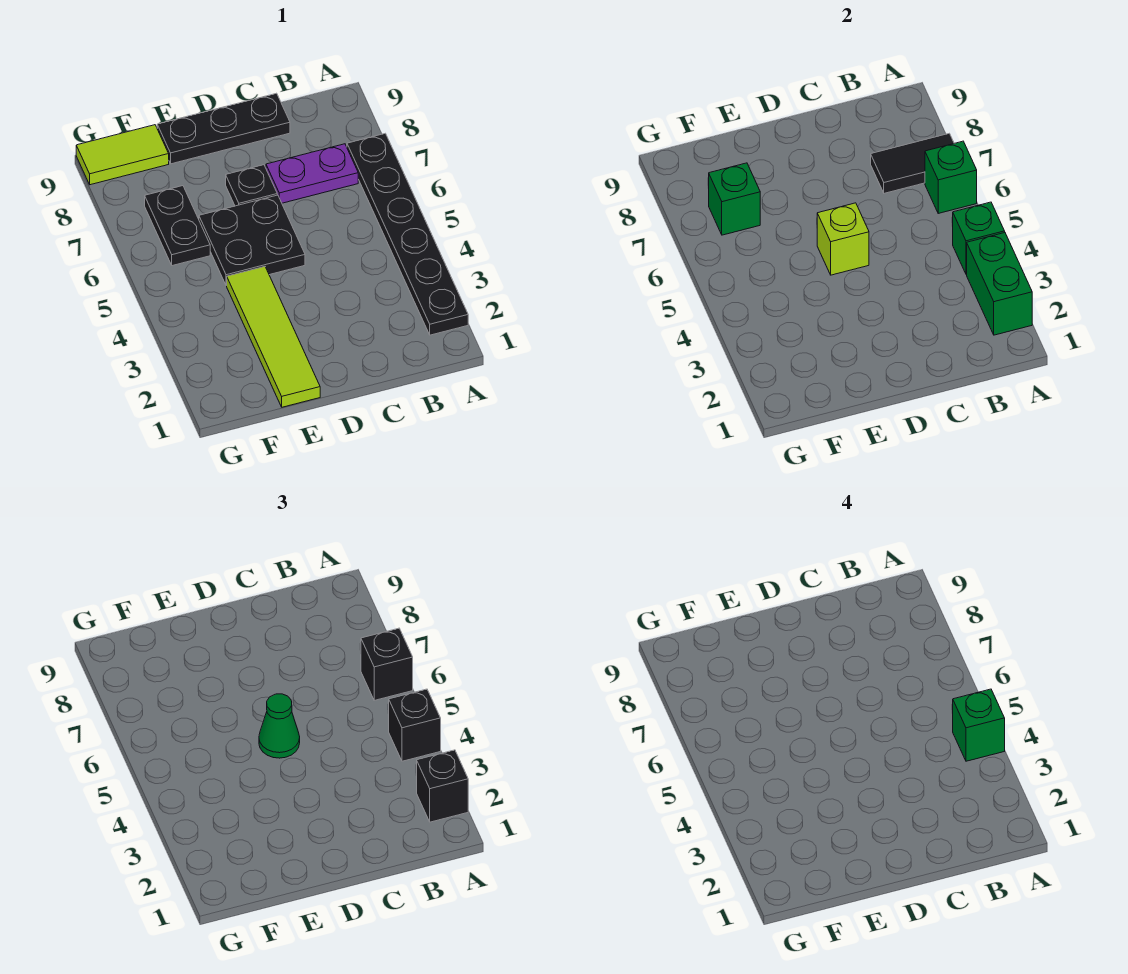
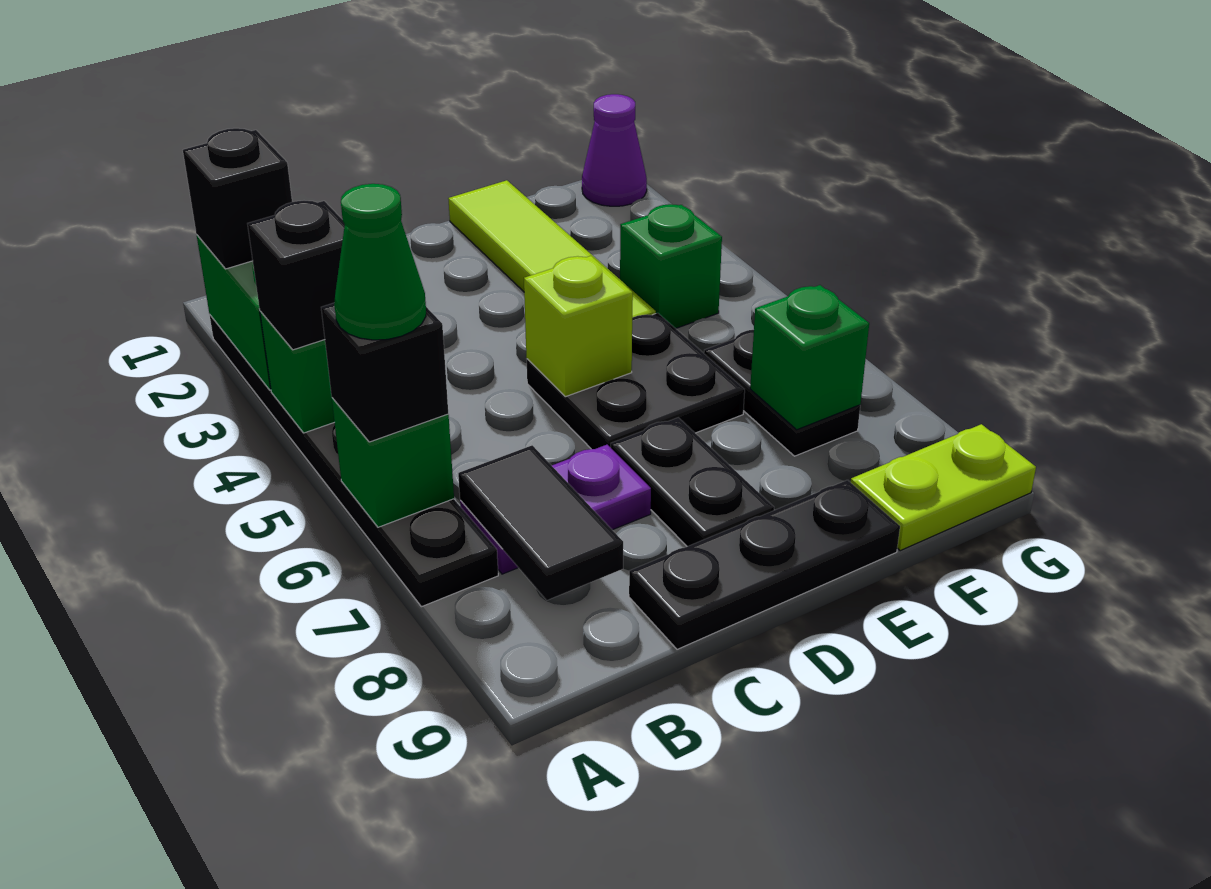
green brick A4 level 4 -> green brick F4 level 1
black tile A7:B7 level 2 -> black tile B7:B8 level 2
green cone D5 level 3 -> green cone A6 level 4
black plate D7 level 1 -> black plate D7:D8 level 1
lime tile F9:G9 level 1 -> lime plate F9:G9 level 1
none -> purple cone G1 level 1

